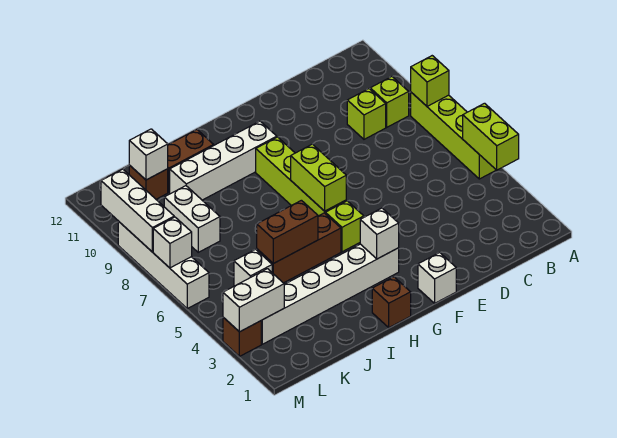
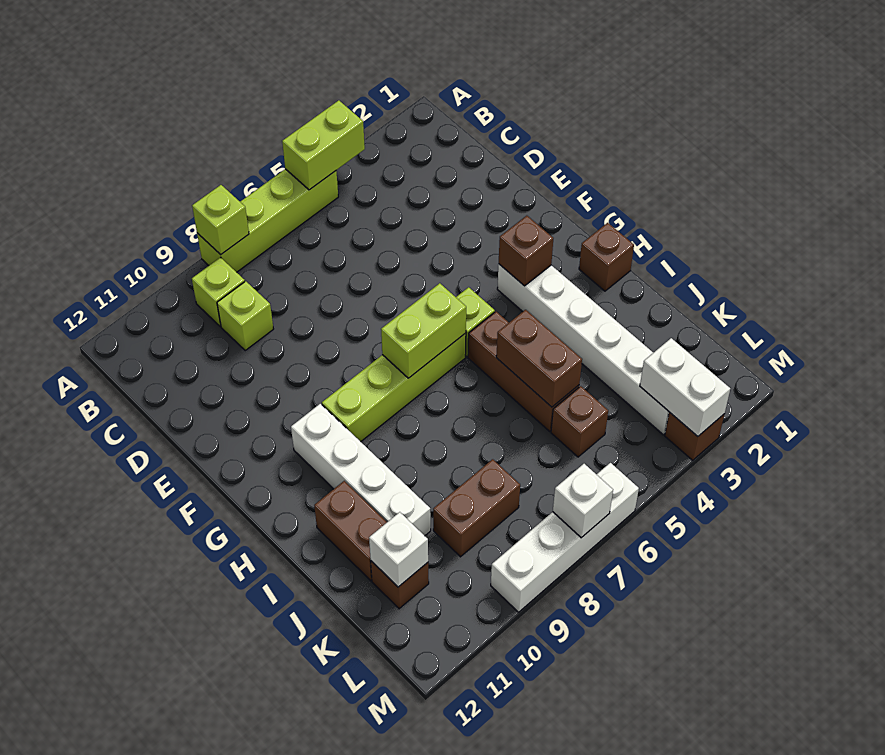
white brick F1 level 1 -> none
white brick G3 level 2 -> brown brick G3 level 2
white brick K5 level 1 -> brown brick K5 level 1
white brick K8:K9 level 1 -> brown brick K8:K9 level 1
white brick M8:M10 level 2 -> none

